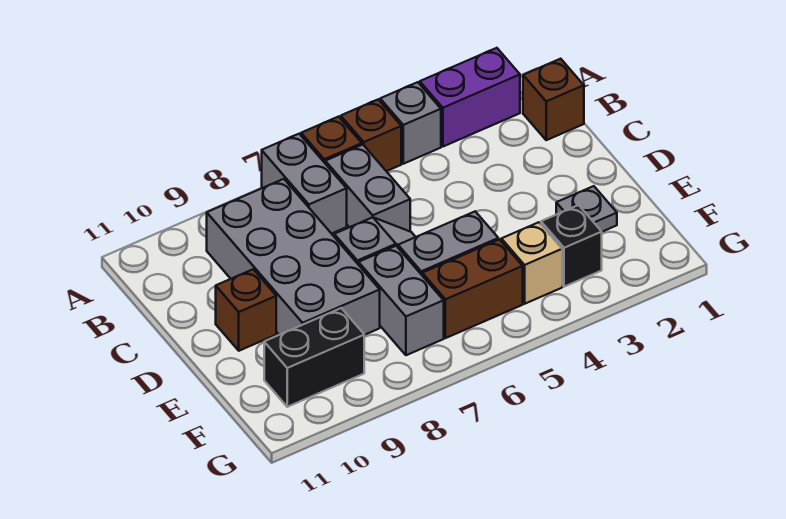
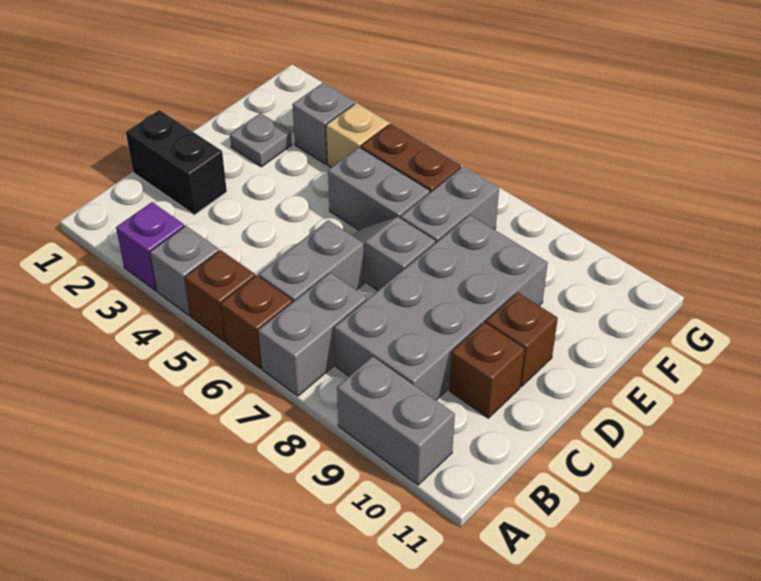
purple brick A2:A3 level 1 -> purple brick A3 level 1
none -> grey brick A9:A10 level 1
brown brick B1 level 1 -> brown brick C10 level 1
black brick F3 level 1 -> grey brick F3 level 1
black brick F9:F10 level 1 -> black brick C1:C2 level 1

